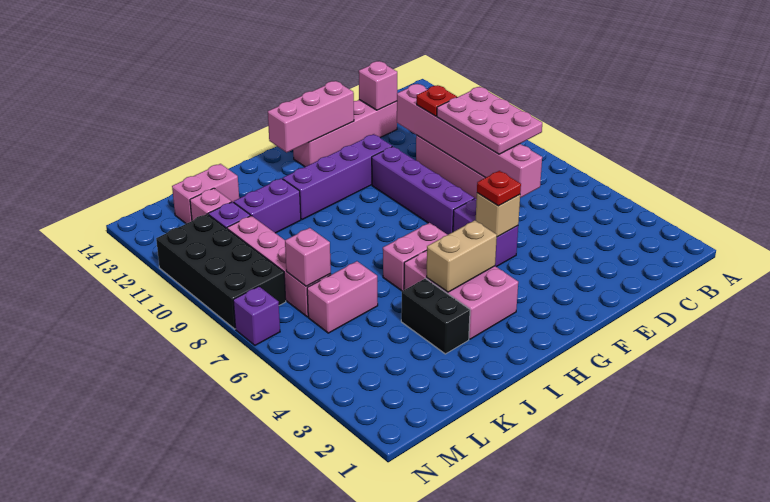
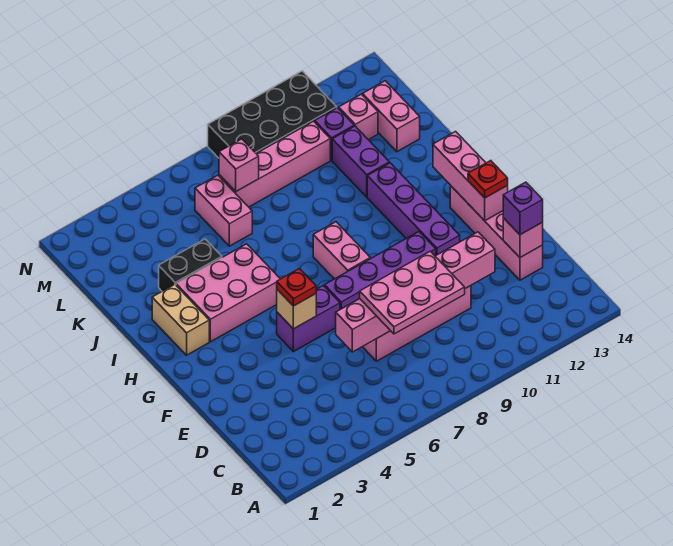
red plate D10 level 3 -> red plate F13 level 3
tan brick H4:I4 level 2 -> tan brick H2:I2 level 1
pink brick H6:I6 level 1 -> pink brick G8:H8 level 1
purple brick N7 level 1 -> purple brick D13 level 3

